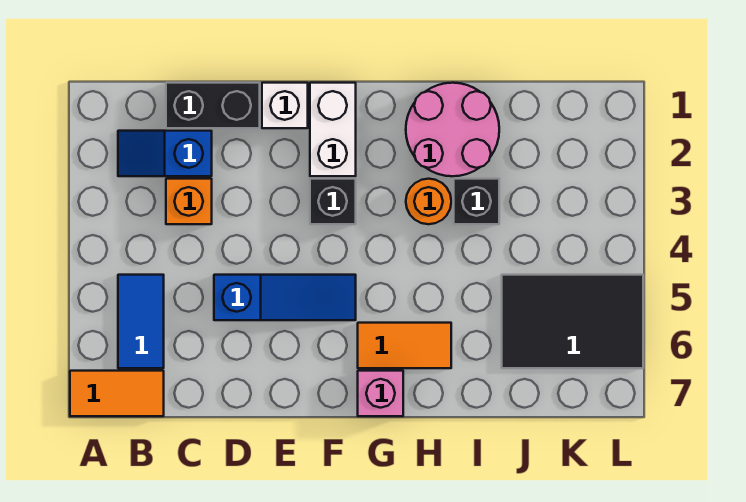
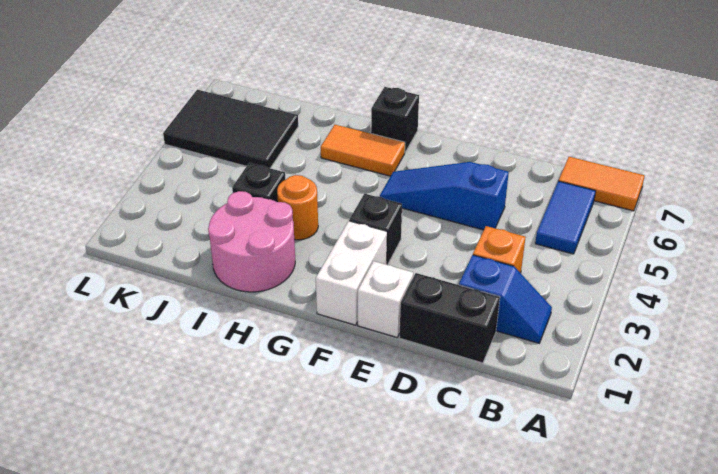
pink brick G7 level 1 -> black brick G7 level 1

